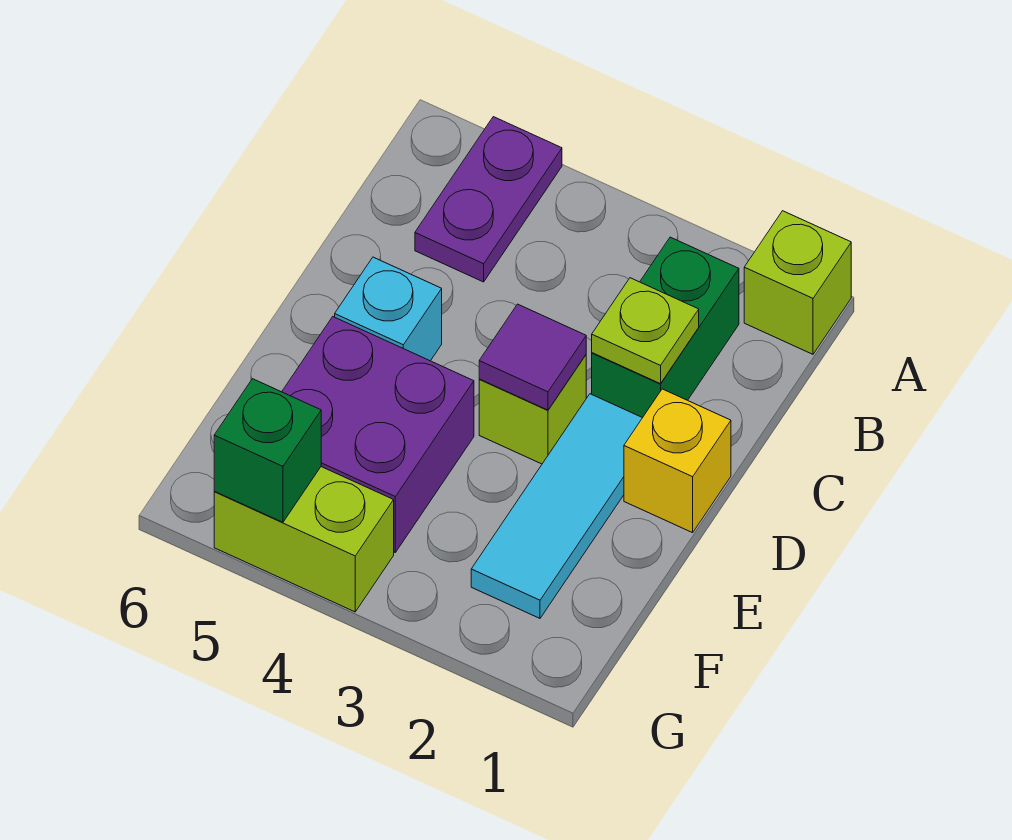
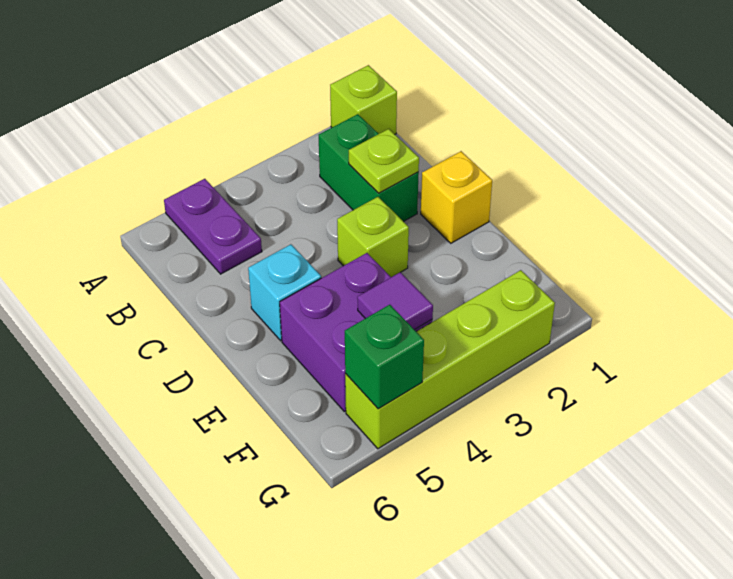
cyan tile D2:F2 level 1 -> none
purple tile D3 level 2 -> purple tile F4 level 2
lime brick G4:G5 level 1 -> lime brick G2:G5 level 1

